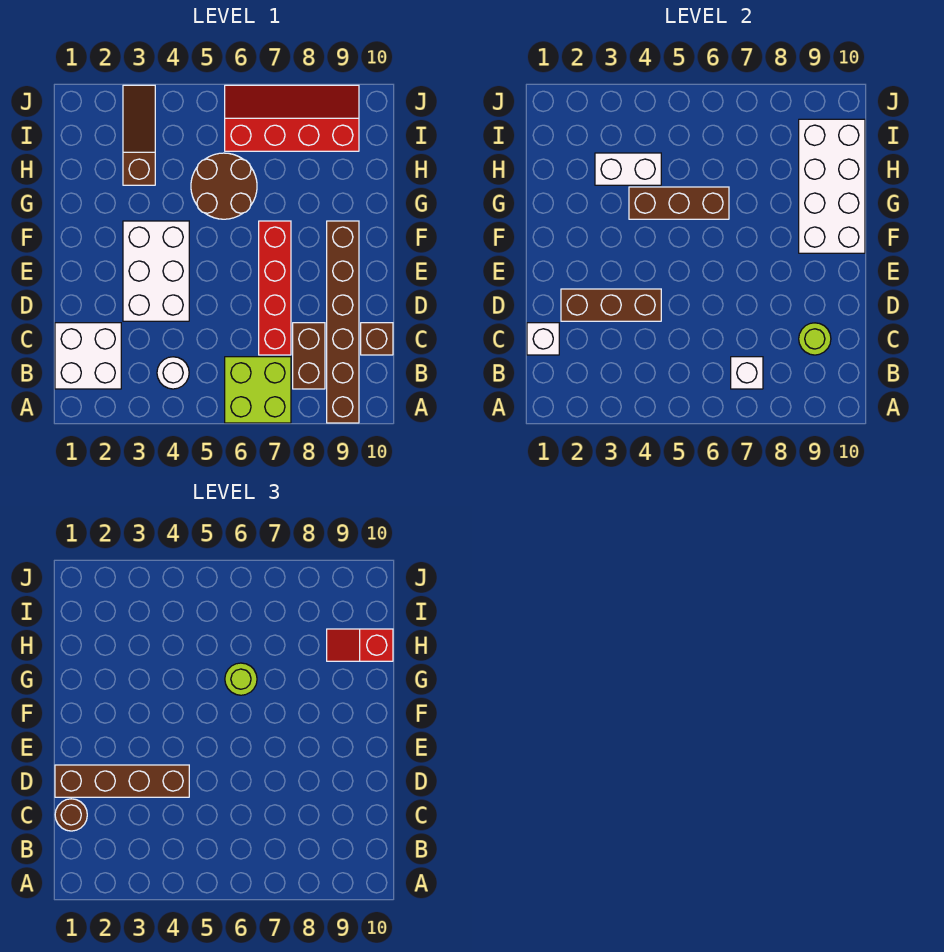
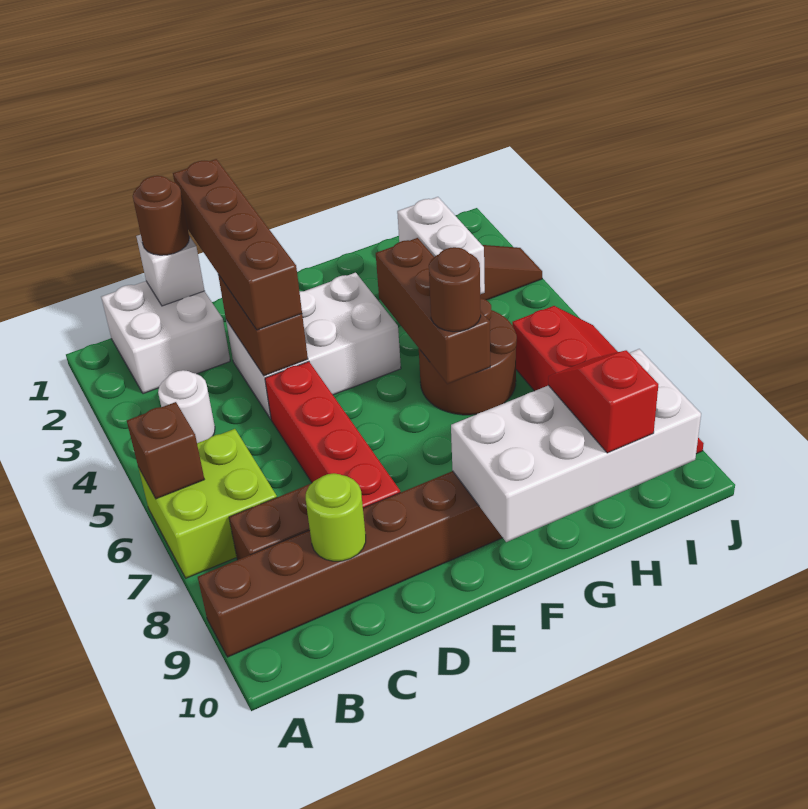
white brick B7 level 2 -> none
red brick C7:F7 level 1 -> red brick D5:D8 level 1
brown brick C10 level 1 -> brown brick A6 level 2
brown brick D2:D4 level 2 -> brown brick D3:D4 level 2
lime round brick G6 level 3 -> brown round brick G6 level 3

